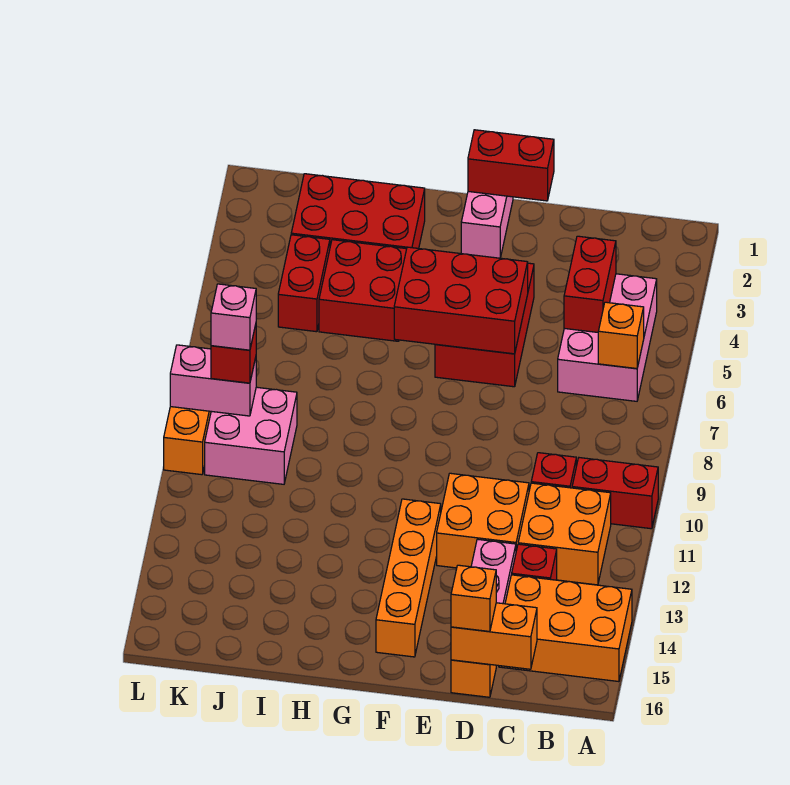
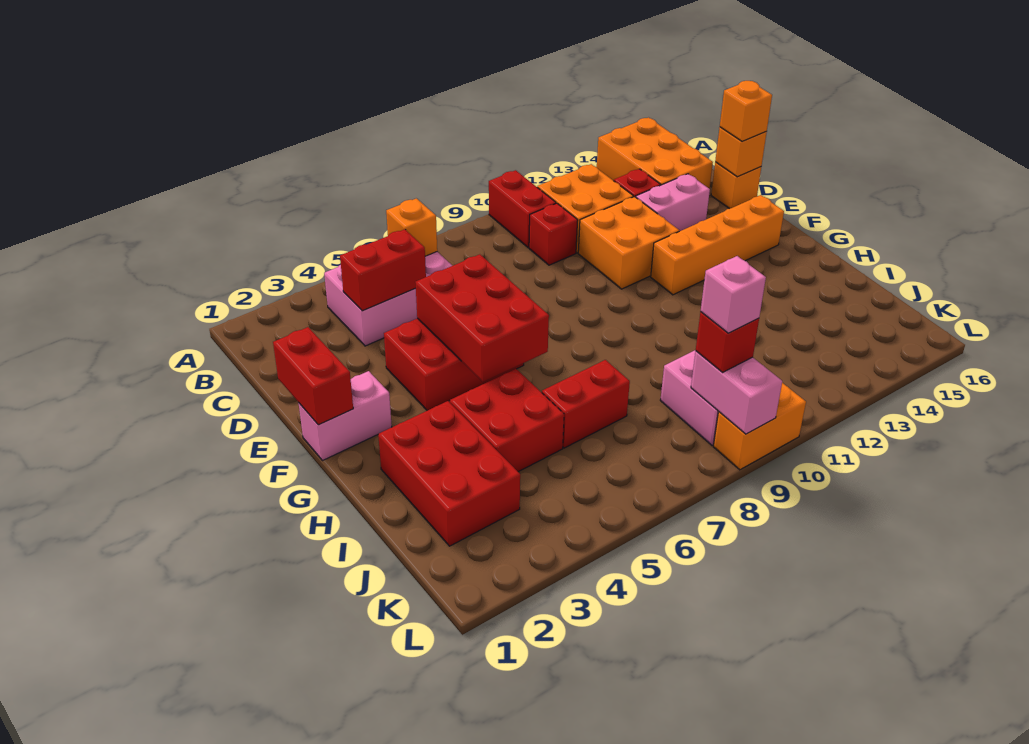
orange brick C16:D16 level 2 -> orange brick D16 level 2
red brick J4:J5 level 1 -> red brick I6:I7 level 1

